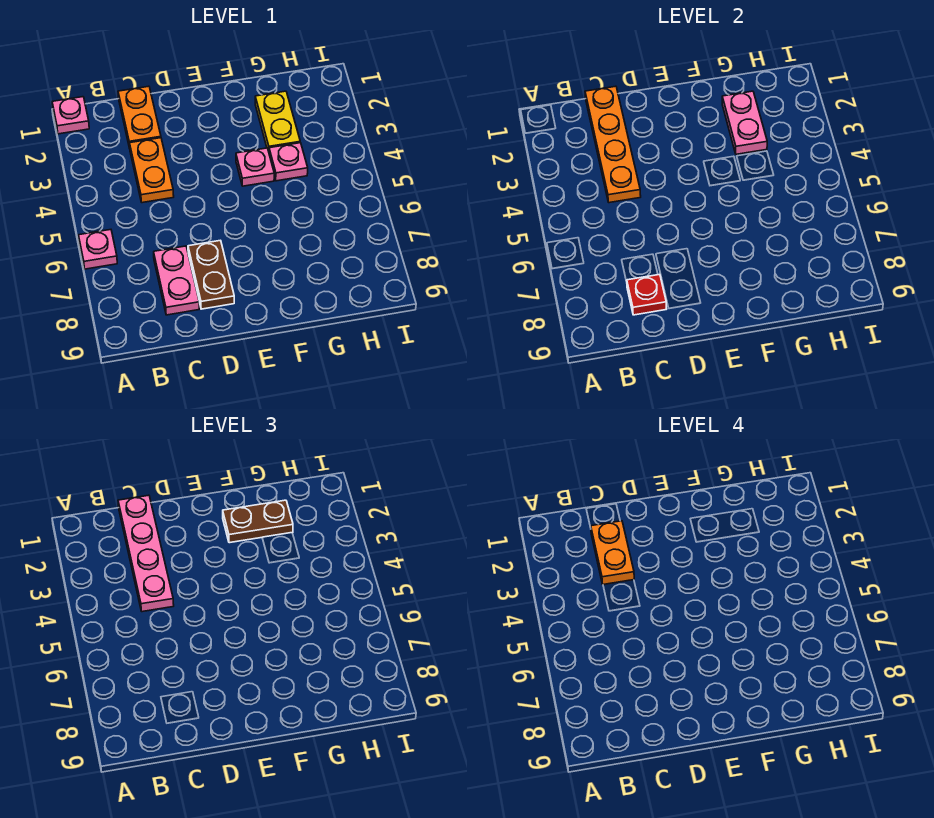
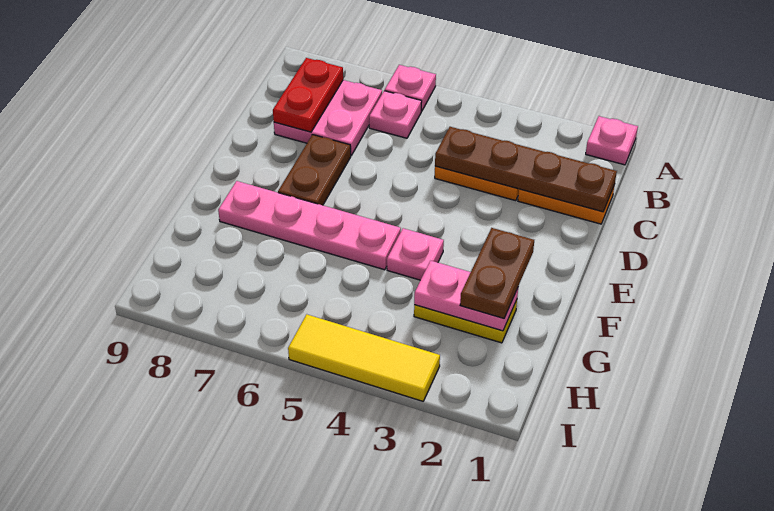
orange plate C1:C4 level 2 -> brown plate C1:C4 level 2
pink plate C1:C4 level 3 -> pink plate F5:F8 level 1
orange plate C2:C3 level 4 -> none
pink plate C7:C8 level 1 -> pink plate B7:C8 level 1
red plate C8 level 2 -> red plate B8:C8 level 2
brown plate D7:D8 level 1 -> brown plate D7:E7 level 1
pink plate G4 level 1 -> pink plate B6 level 1
none -> yellow tile I3:I5 level 1

